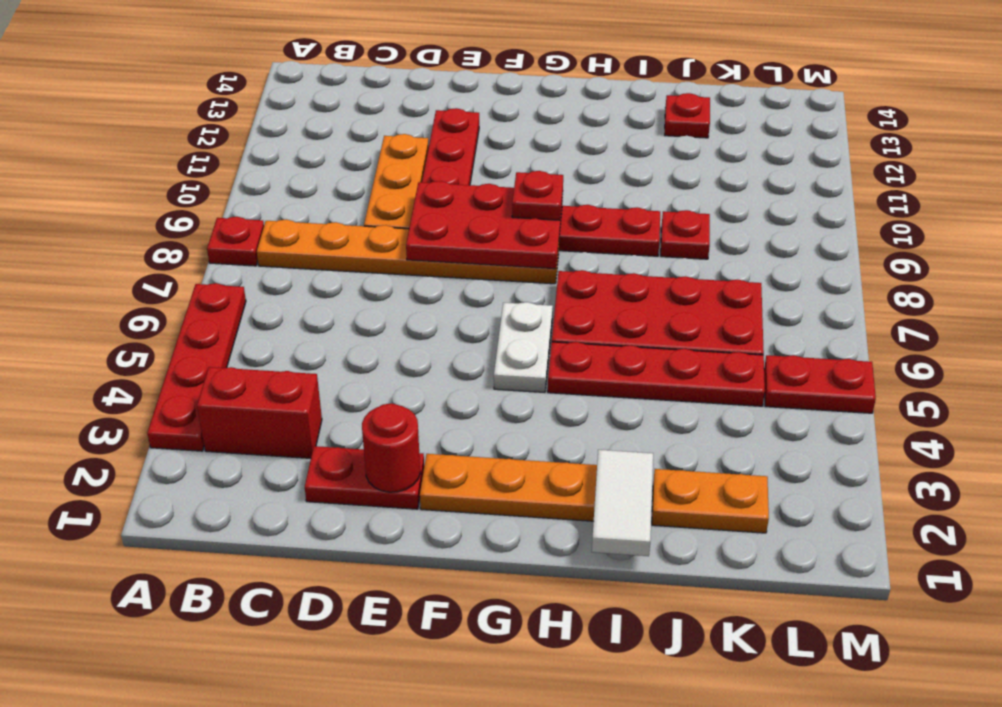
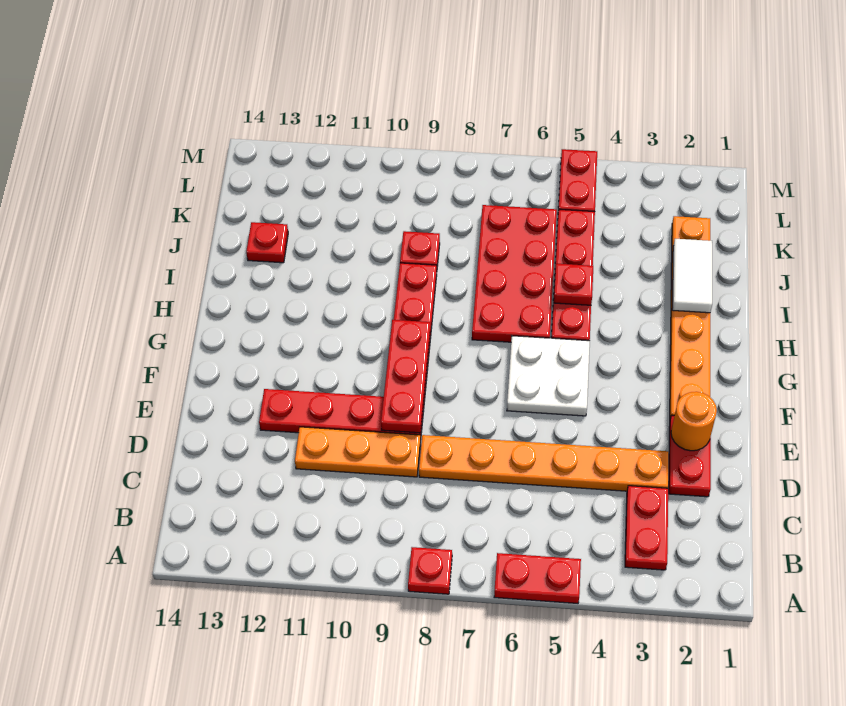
red plate A3:A6 level 1 -> red plate A5:A6 level 1
red brick B3:C3 level 1 -> red plate B3:C3 level 1
orange plate B8:G8 level 1 -> orange plate D3:D8 level 1
red round brick E2 level 2 -> orange round brick E2 level 2
red plate E8:G9 level 2 -> red plate E9:G9 level 2
white plate G5:G6 level 1 -> white plate F5:G6 level 1
red plate G9 level 3 -> red plate I5 level 2
white tile I1:I2 level 2 -> white tile I2:J2 level 2

